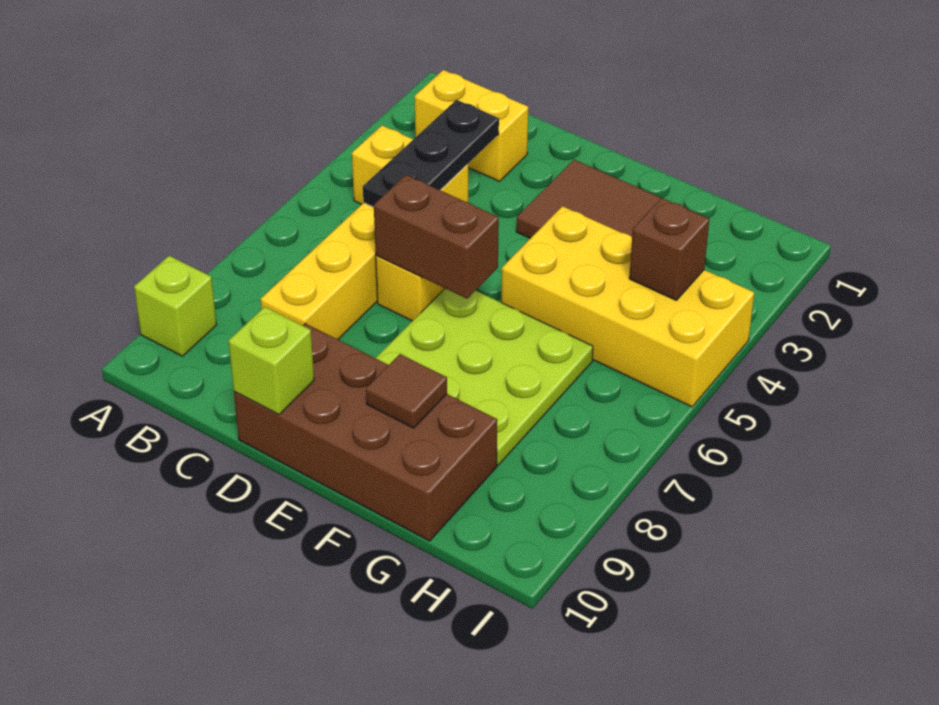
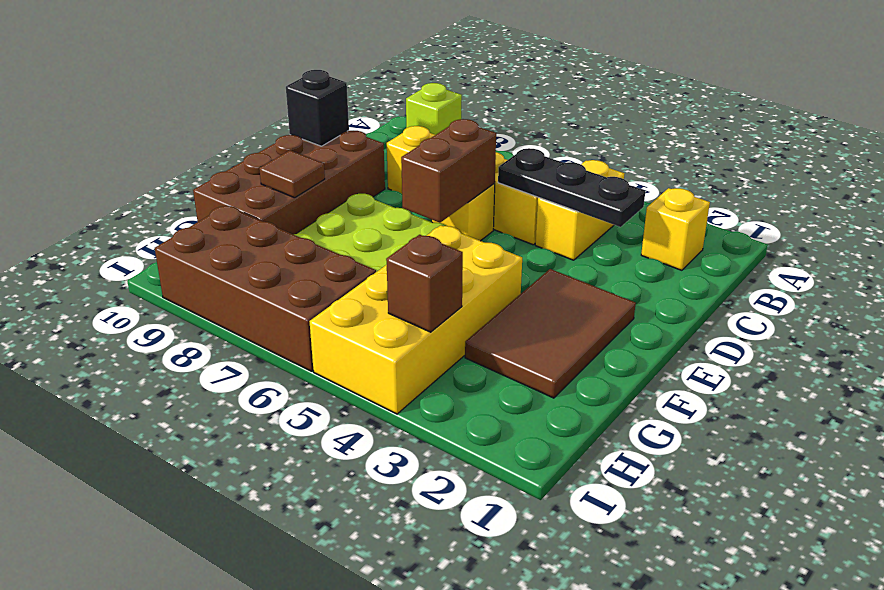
yellow brick B2:C2 level 1 -> yellow brick B2 level 1
lime brick D10 level 2 -> black brick D10 level 2
none -> brown brick H6:I9 level 1

